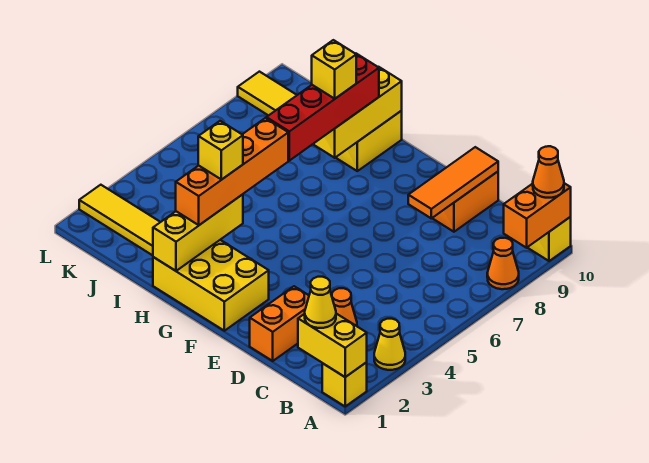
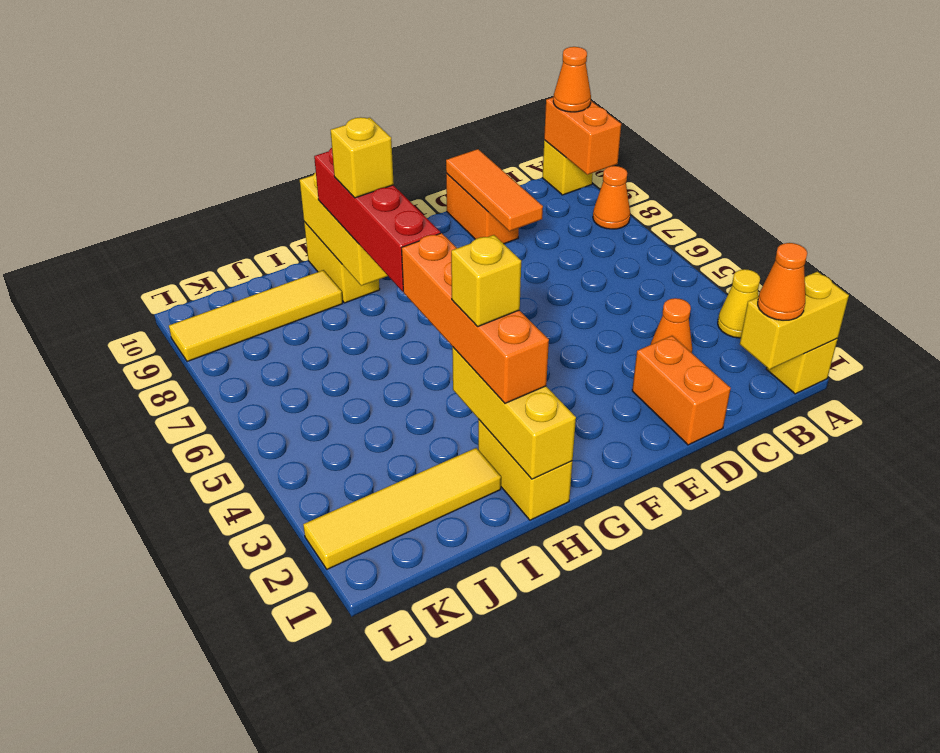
yellow cone B1 level 3 -> orange cone B1 level 3
yellow brick F1:H2 level 1 -> yellow brick H1:H2 level 1

